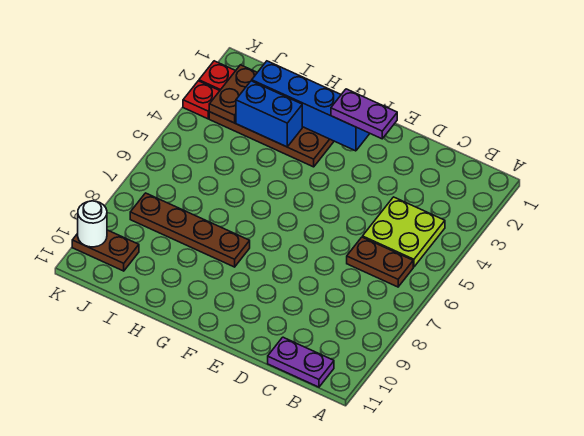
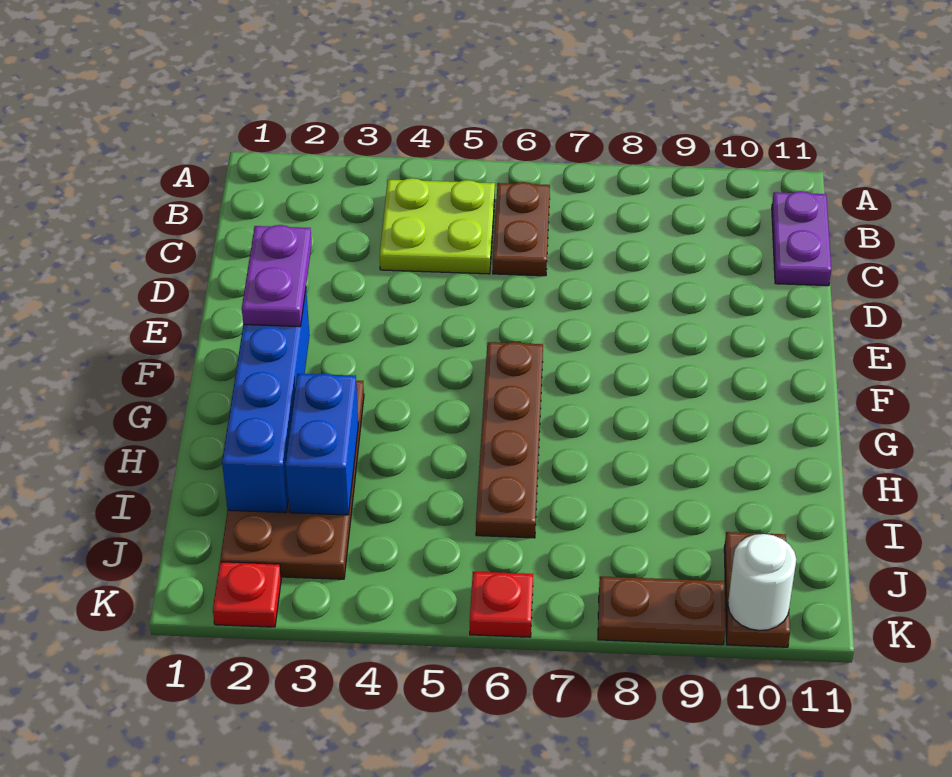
brown plate G8:J8 level 1 -> brown plate F6:I6 level 1
brown plate J2:J3 level 2 -> brown plate K8:K9 level 1
red plate K3 level 1 -> red plate K6 level 1

